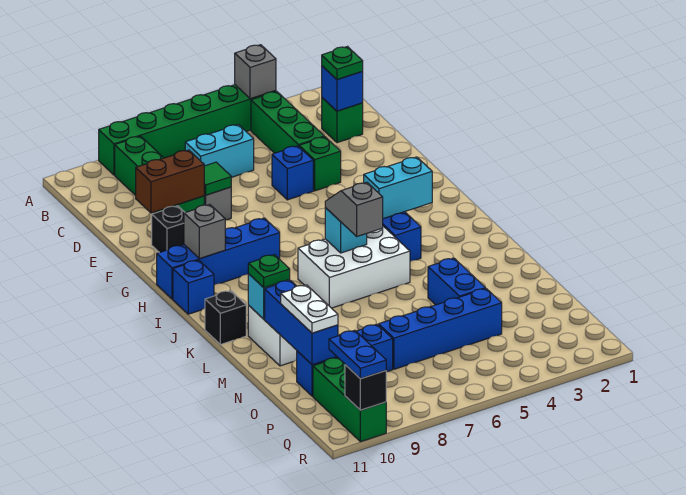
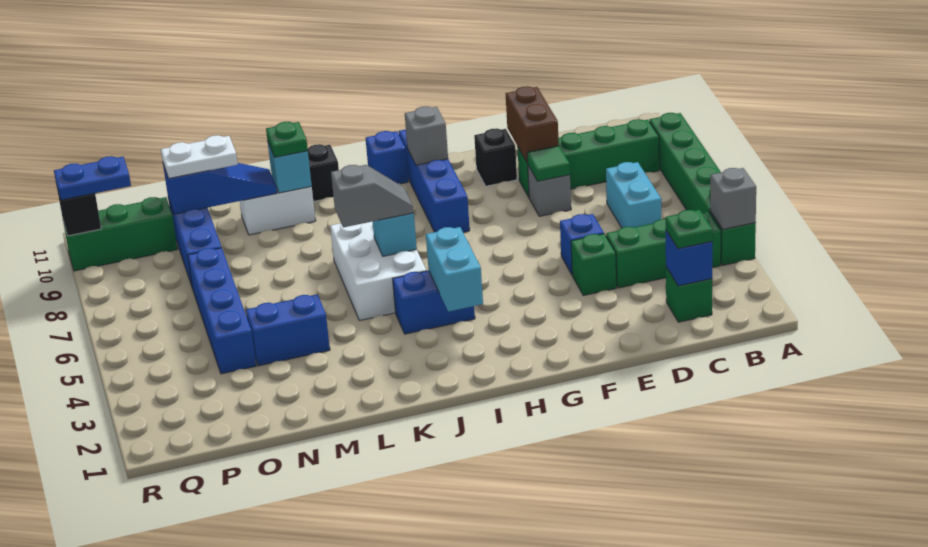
blue brick M10:O10 level 2 -> blue slope M10:O10 level 2 top O

